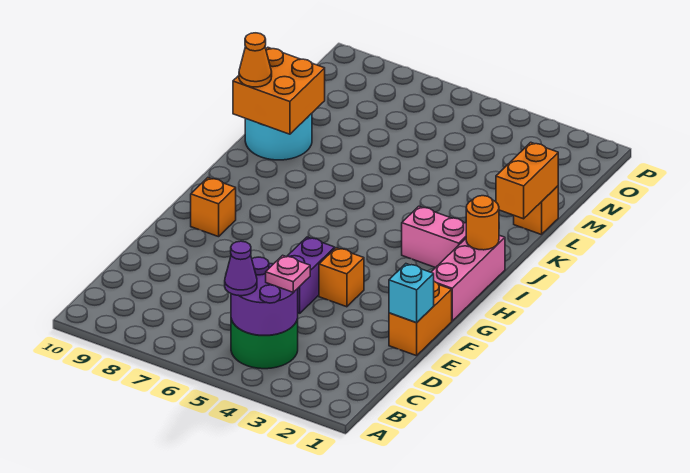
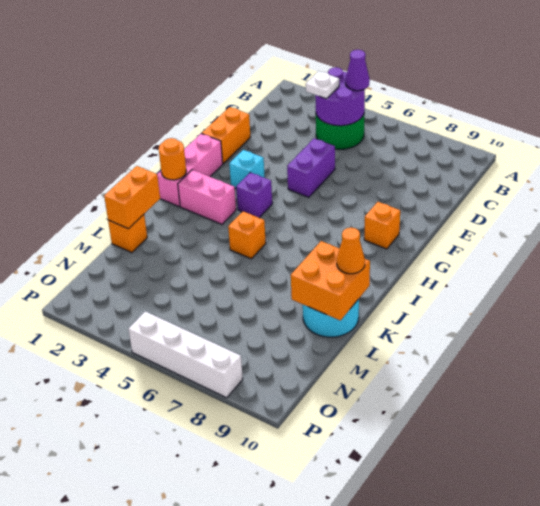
pink plate C4 level 3 -> white plate C4 level 3
cyan brick E1 level 2 -> cyan brick G3 level 1
orange brick F4 level 1 -> orange brick J5 level 1
none -> purple brick H4 level 1
none -> white brick P5:P8 level 1

